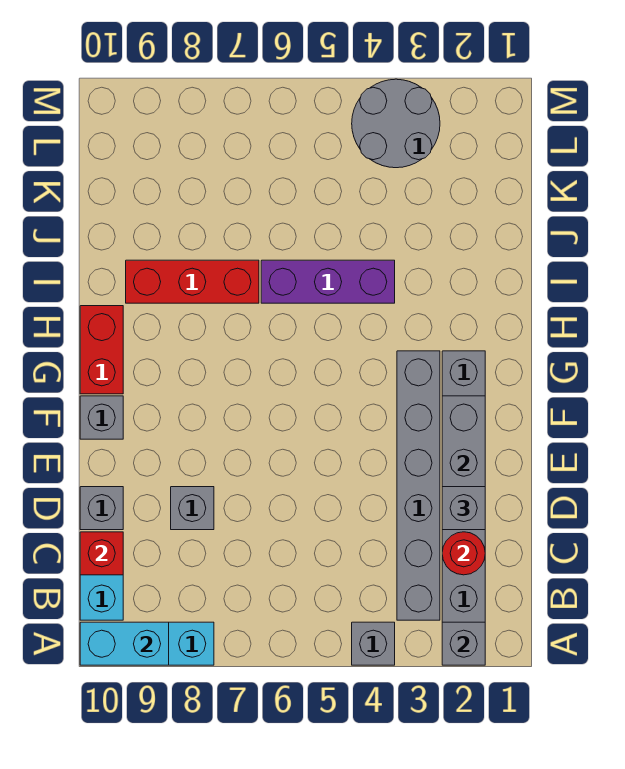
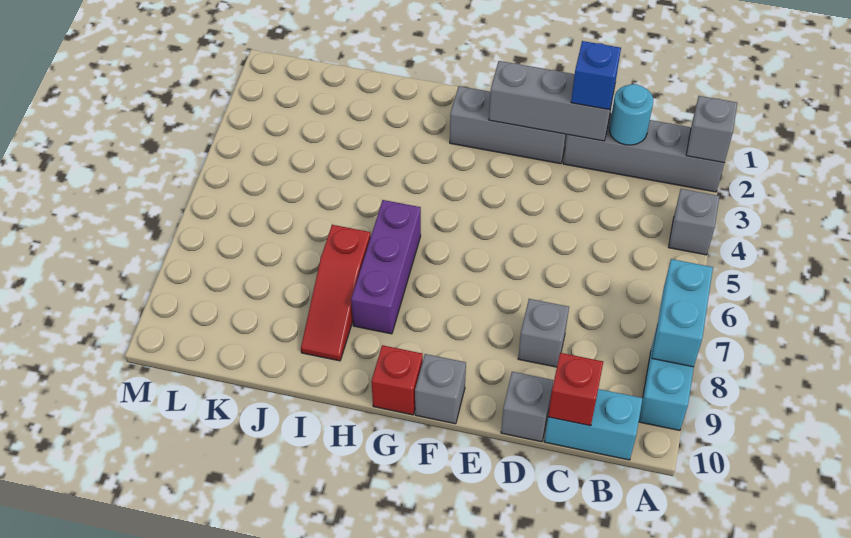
cyan brick A9:A10 level 2 -> cyan brick A7:A8 level 2
grey brick B3:G3 level 1 -> none
red round brick C2 level 2 -> cyan round brick C2 level 2
grey brick D2 level 3 -> blue brick D2 level 3
red brick G10:H10 level 1 -> red brick G10 level 1
purple brick I4:I6 level 1 -> purple brick H6:H8 level 1
red brick I7:I9 level 1 -> red slope I7:I9 level 1 top 7
grey round brick L3:M4 level 1 -> none

